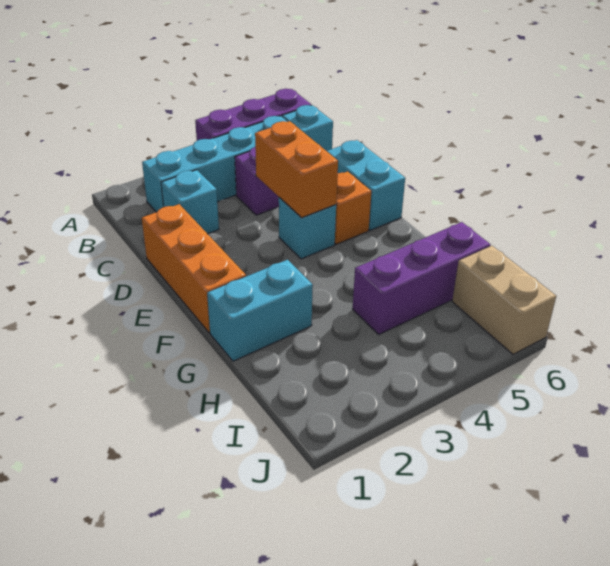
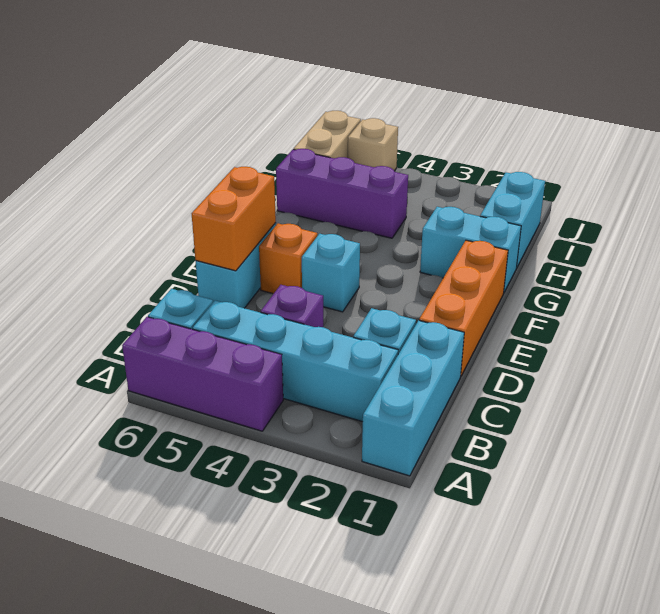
none -> cyan brick A1:C1 level 1
orange brick D4:E4 level 2 -> orange brick D6:E6 level 2
none -> cyan brick H1:I1 level 1
none -> tan brick J5 level 1

